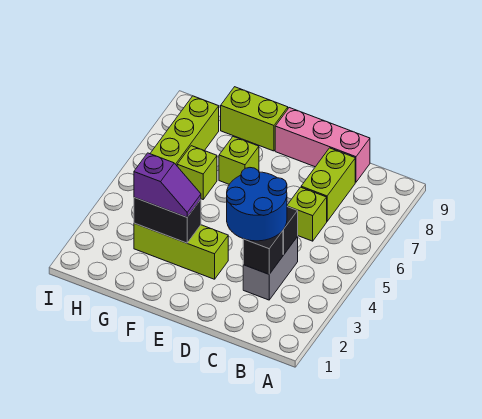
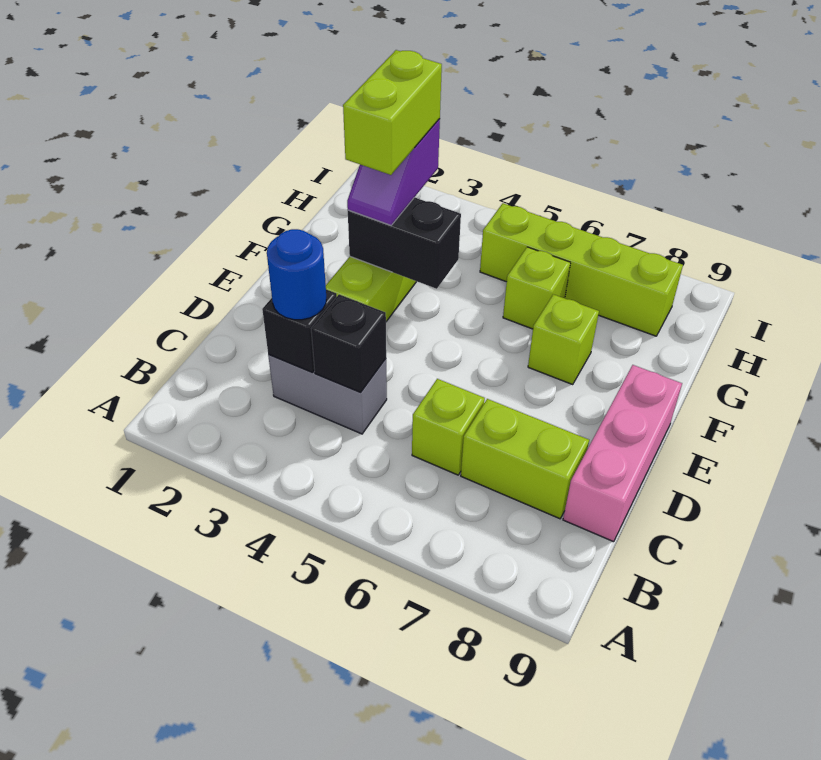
blue round brick C3:D4 level 3 -> blue round brick C3 level 3
black brick F3:G3 level 2 -> black brick F3:F4 level 2
lime brick F9:G9 level 1 -> lime brick F3:G3 level 4

